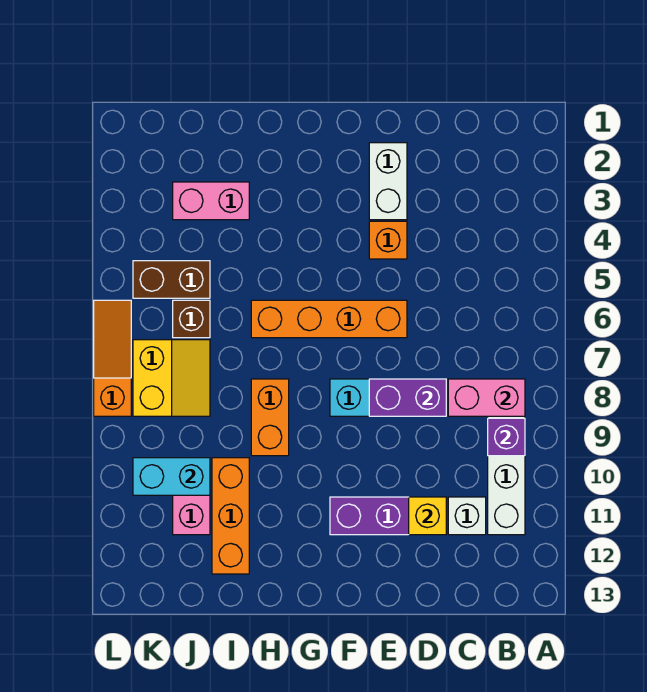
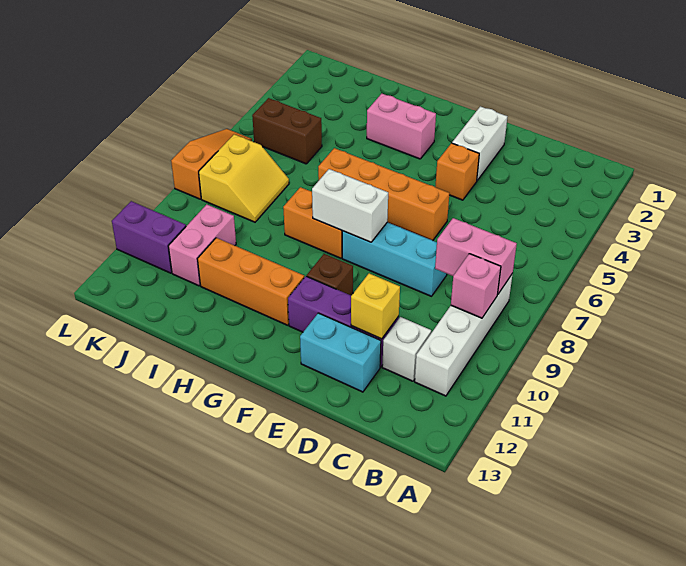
purple brick B9 level 2 -> pink brick B9 level 2
purple brick D8:E8 level 2 -> purple brick K11:L11 level 1
none -> white brick F8:G8 level 2
orange brick H8:H9 level 1 -> orange brick G8:H8 level 1
pink brick I3:J3 level 1 -> pink brick G3:H3 level 1
orange brick I10:I12 level 1 -> orange brick G11:I11 level 1
brown brick J6 level 1 -> brown brick F10 level 1
cyan brick J10:K10 level 2 -> cyan brick D12:E12 level 1

